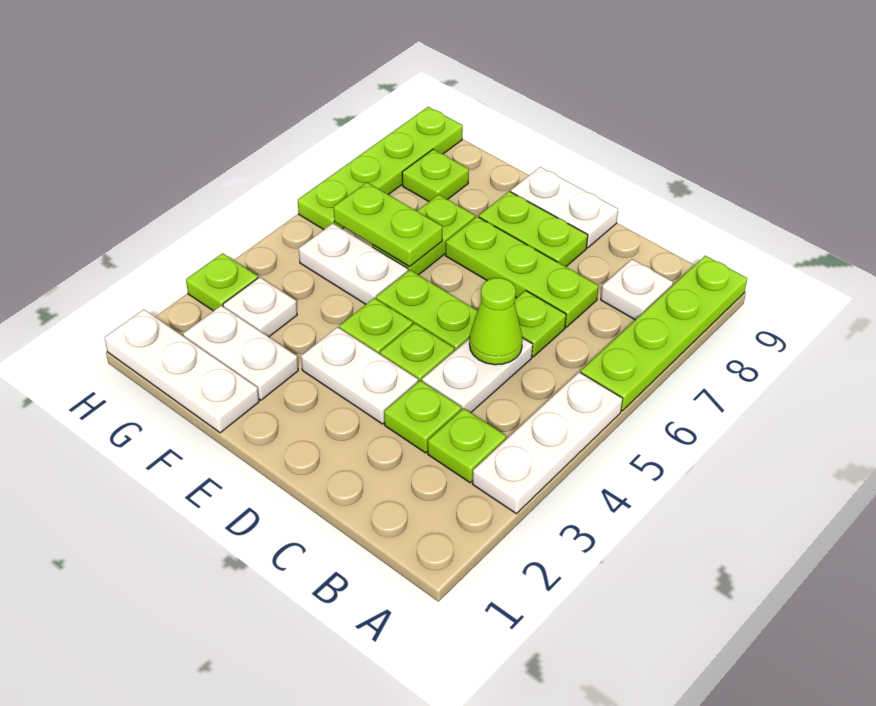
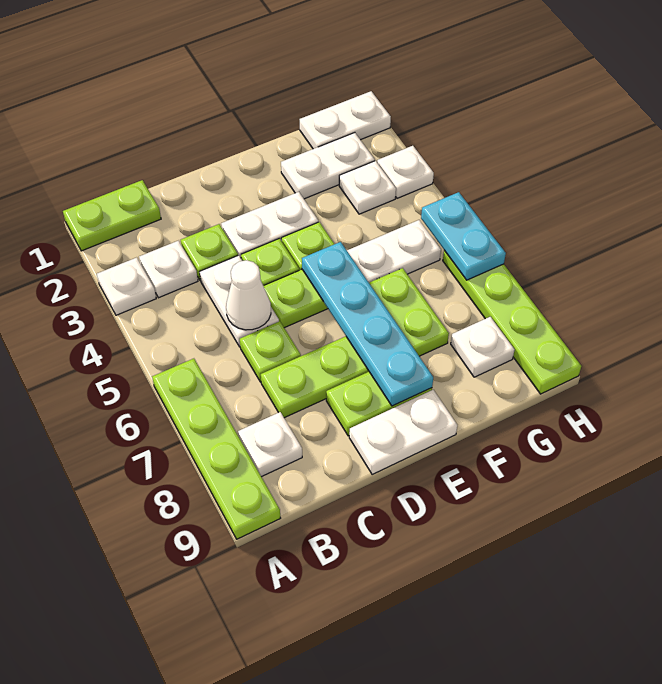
white plate A3:A5 level 1 -> white plate A3 level 1
lime plate B3 level 1 -> white plate B3 level 1
lime cone C5 level 2 -> white cone C5 level 2
none -> cyan plate E5:E8 level 2
white plate F1:H1 level 1 -> white plate G1:H1 level 1
lime plate F6:G6 level 2 -> lime plate A1:B1 level 1
lime plate G8 level 1 -> white plate G8 level 1
lime plate H3 level 1 -> white plate H3 level 1
none -> cyan plate H5:H6 level 2

